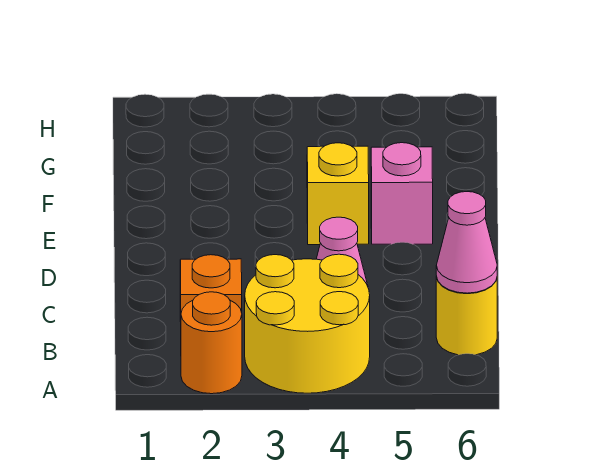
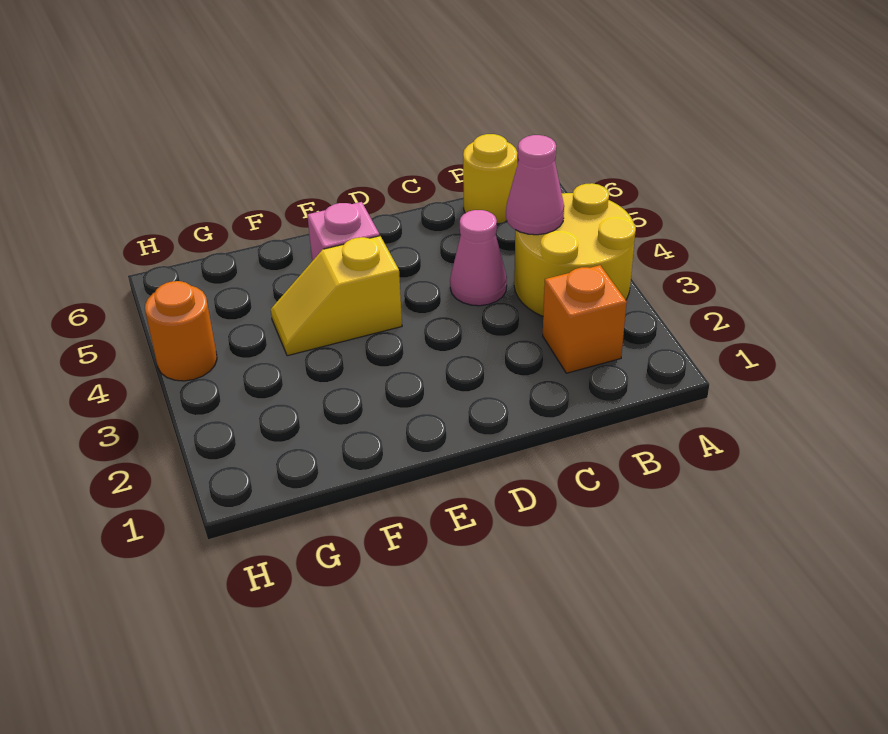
orange round brick A2 level 1 -> orange round brick H4 level 1
pink cone B6 level 2 -> pink cone B4 level 2

